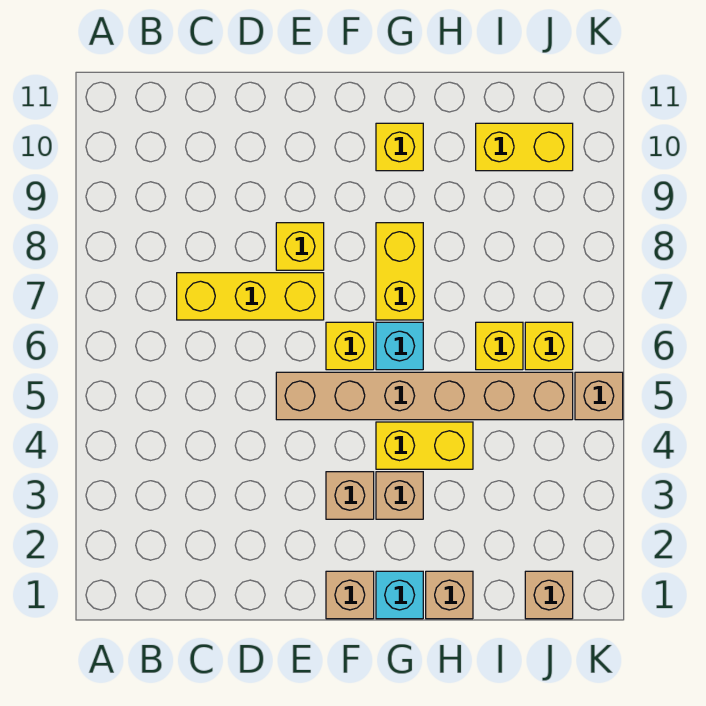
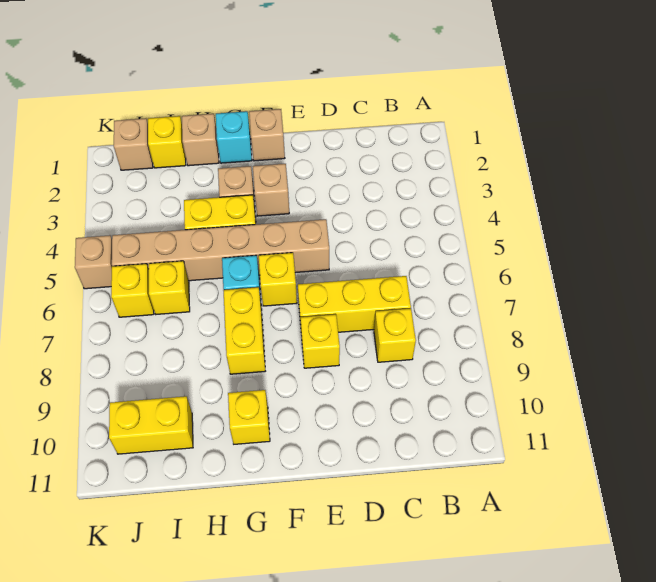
none -> yellow brick C8 level 1
none -> yellow brick I1 level 1

